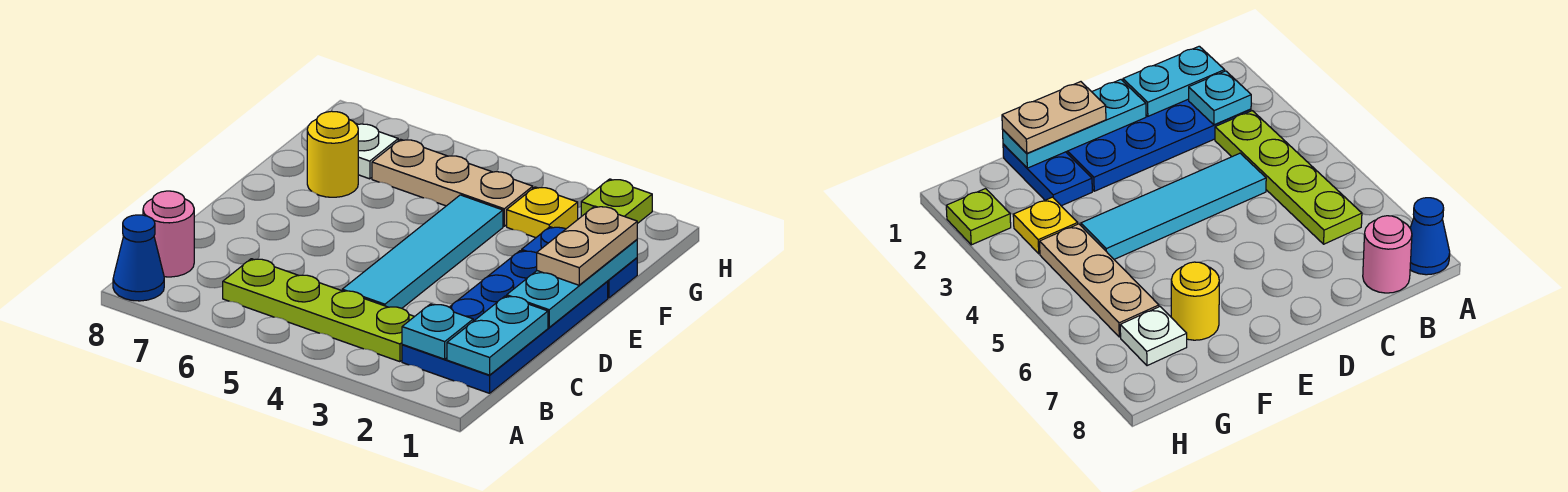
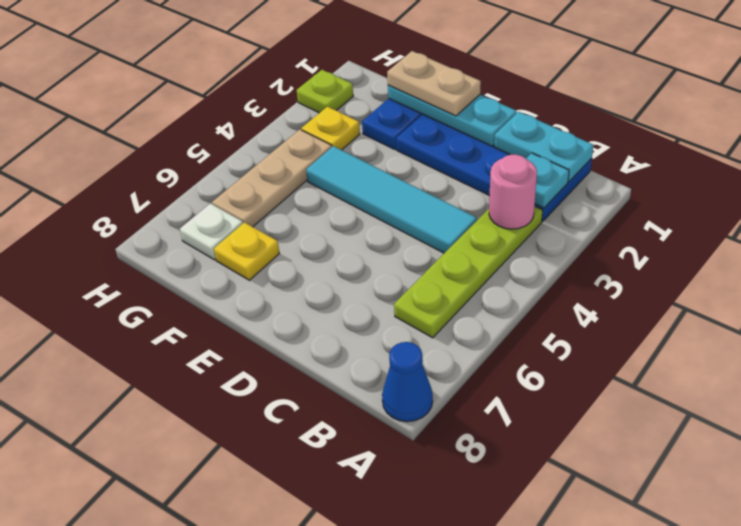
pink round brick B8 level 1 -> pink round brick B3 level 2
yellow round brick F7 level 1 -> yellow plate F7 level 1

